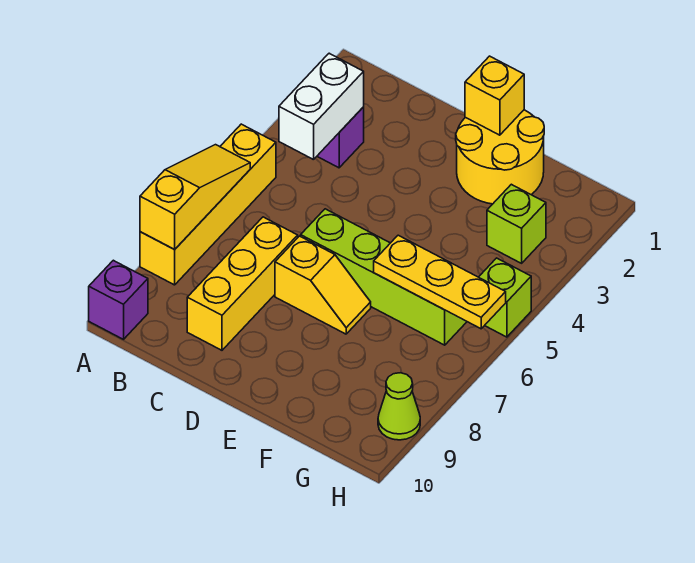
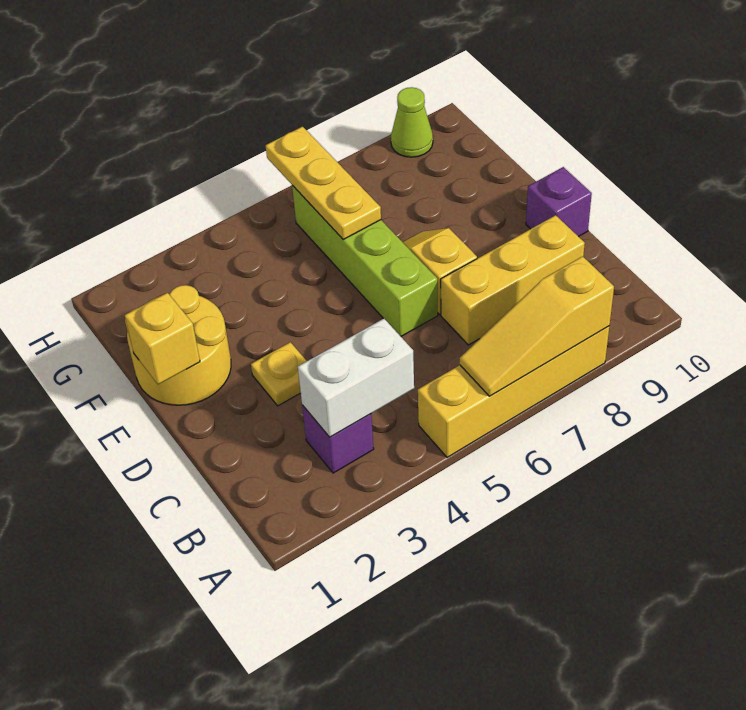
purple brick A10 level 1 -> purple brick D10 level 1
none -> yellow plate D3 level 1
lime brick G3 level 1 -> none
lime brick H5 level 1 -> none

